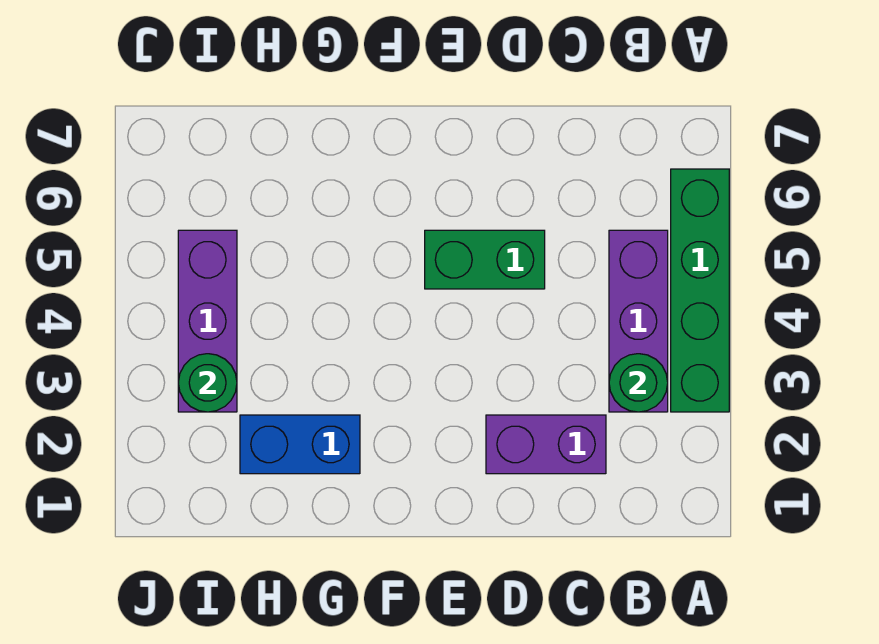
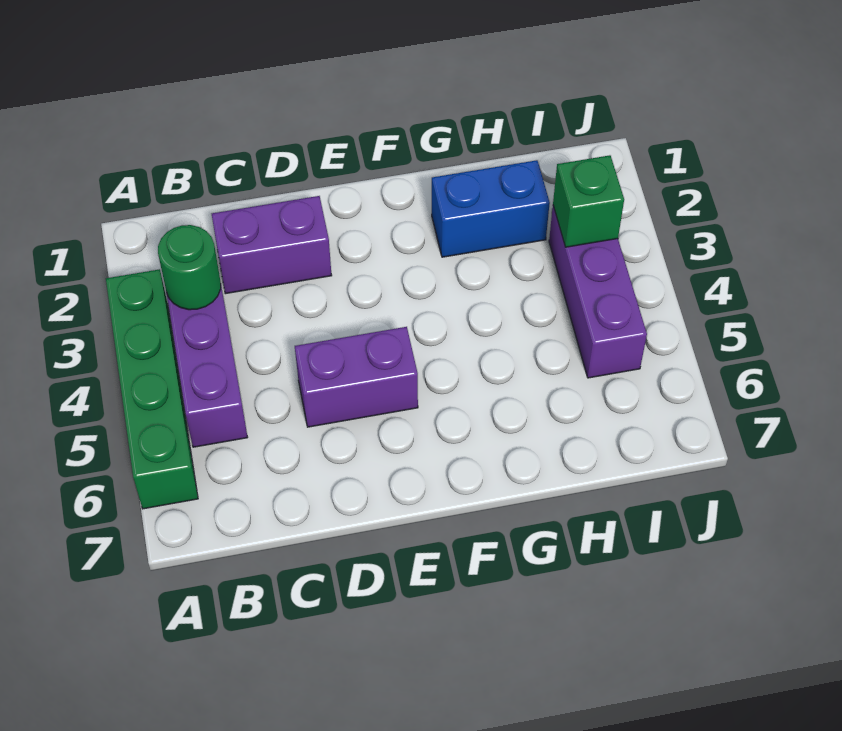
green brick D5:E5 level 1 -> purple brick D5:E5 level 1
green round brick I3 level 2 -> green brick I3 level 2

